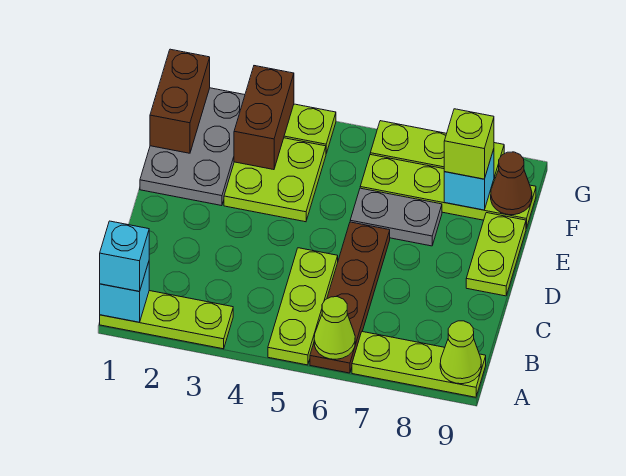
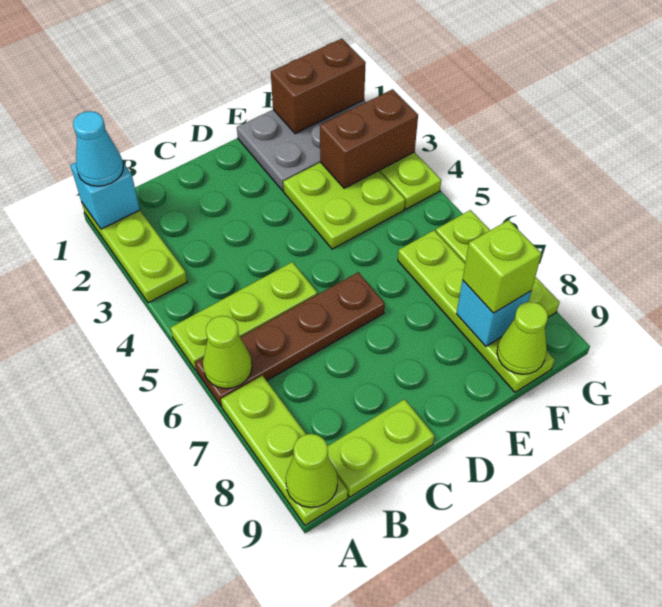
cyan brick A1 level 3 -> cyan cone A1 level 3
lime plate D9:E9 level 1 -> lime plate B9:C9 level 1
grey plate E6:E7 level 1 -> none
brown cone F9 level 2 -> lime cone F9 level 2

